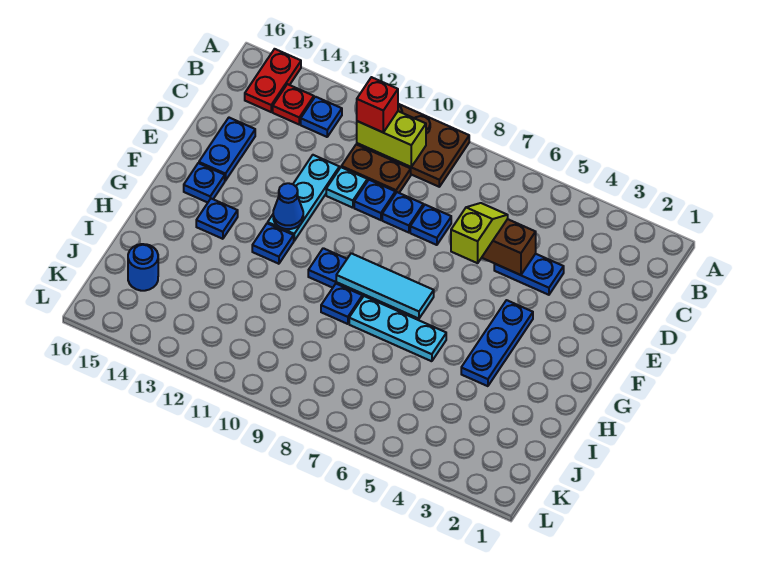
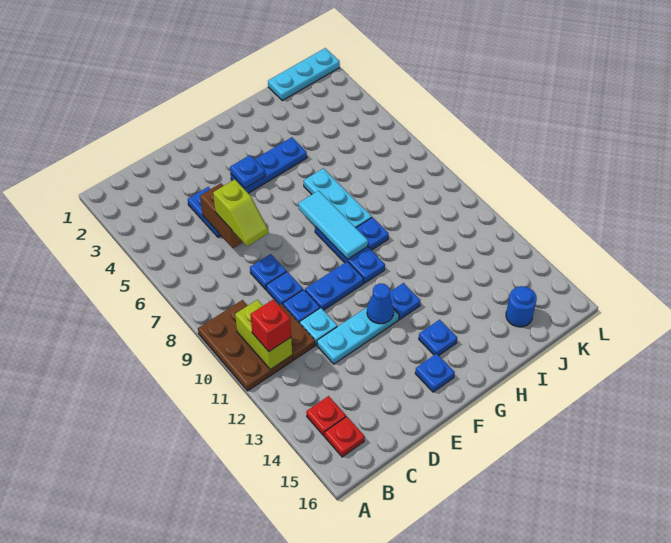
red plate A15:B15 level 1 -> red plate B15 level 1
blue plate B13 level 1 -> blue plate F4 level 2
lime slope D6:E6 level 3 top E -> lime slope D6:D7 level 3 top 6
blue plate D15:E15 level 1 -> blue plate E10:F10 level 1
none -> cyan plate J1:L1 level 1

